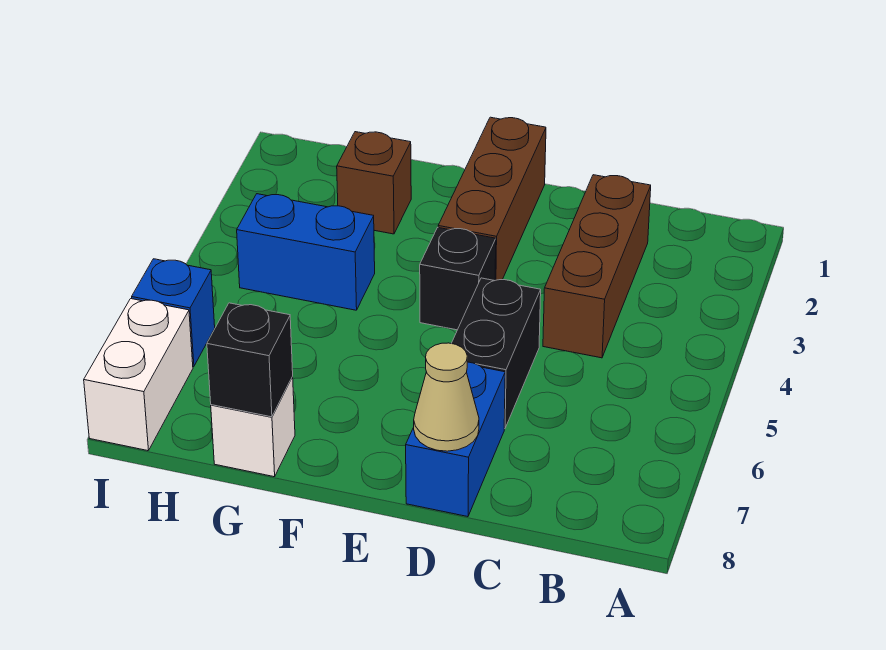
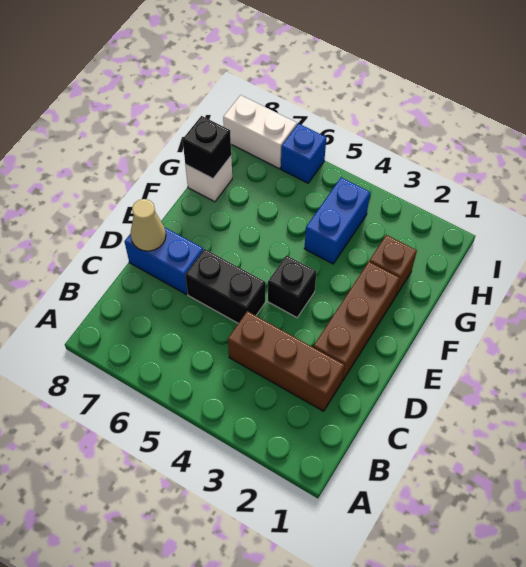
brown brick E1:E3 level 1 -> brown brick D2:F2 level 1

